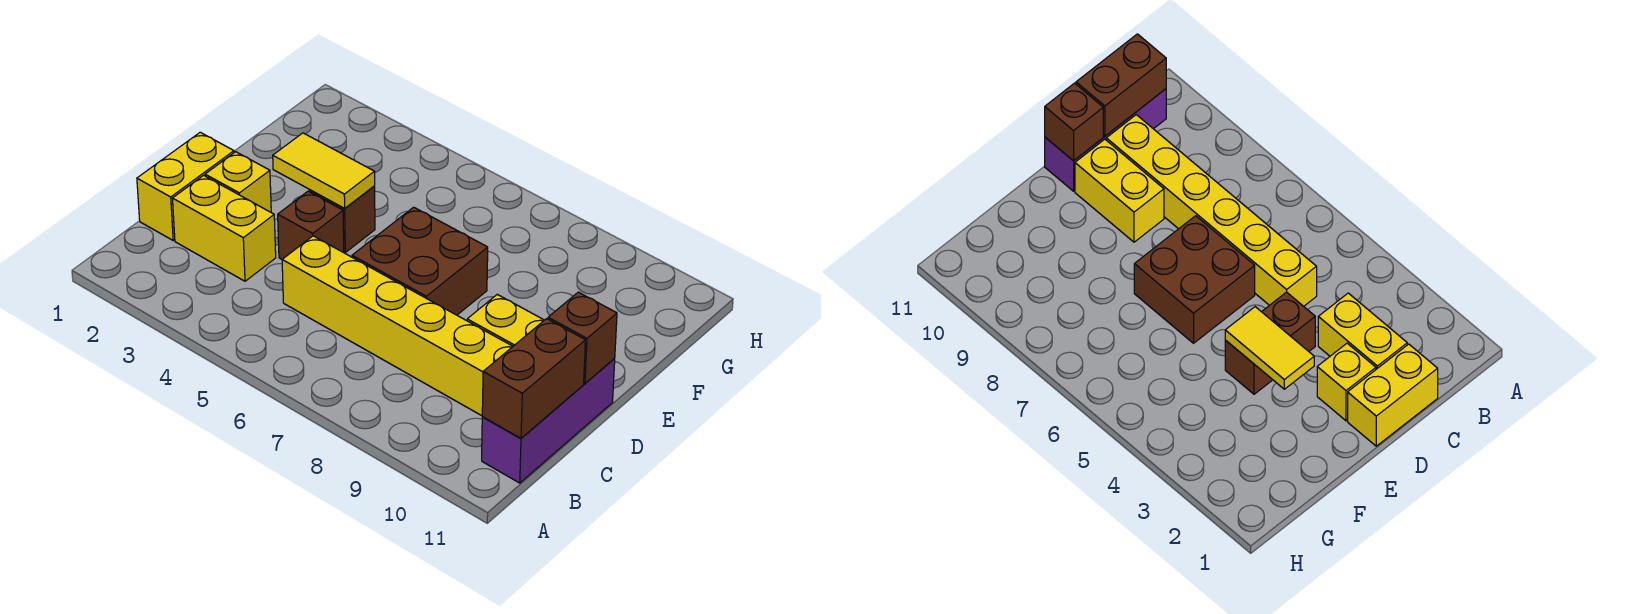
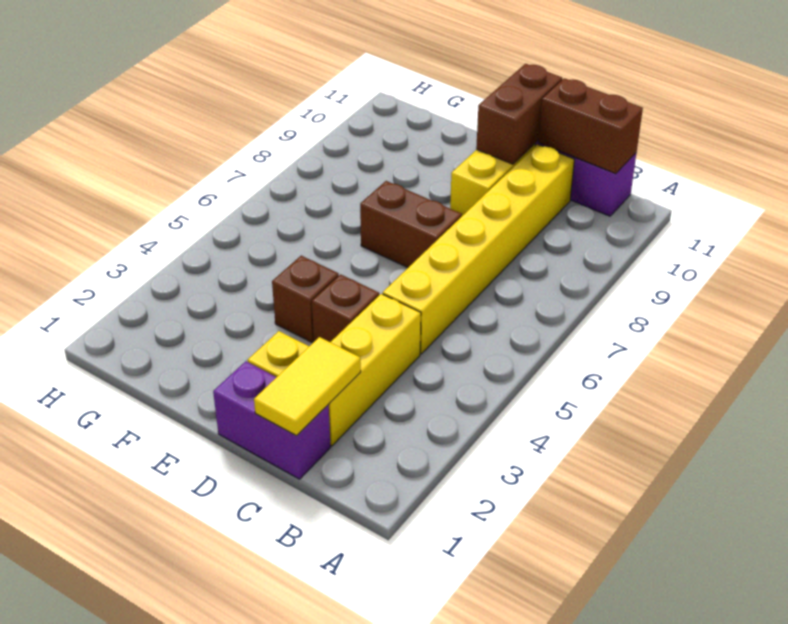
yellow brick C1:D1 level 1 -> purple brick C1:D1 level 1
yellow brick C2:C3 level 1 -> yellow brick C2:C4 level 1
brown brick D6:E7 level 1 -> brown brick D7:E7 level 1
brown brick D11 level 2 -> brown brick D10:D11 level 2
yellow tile E3:E4 level 2 -> yellow tile C1:C2 level 2

